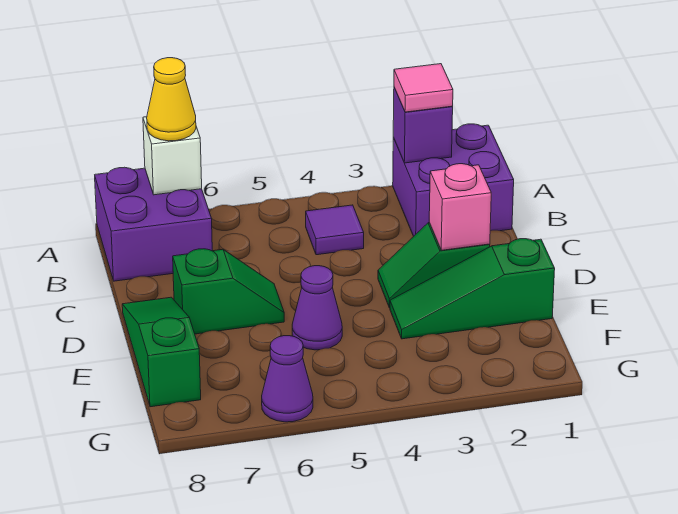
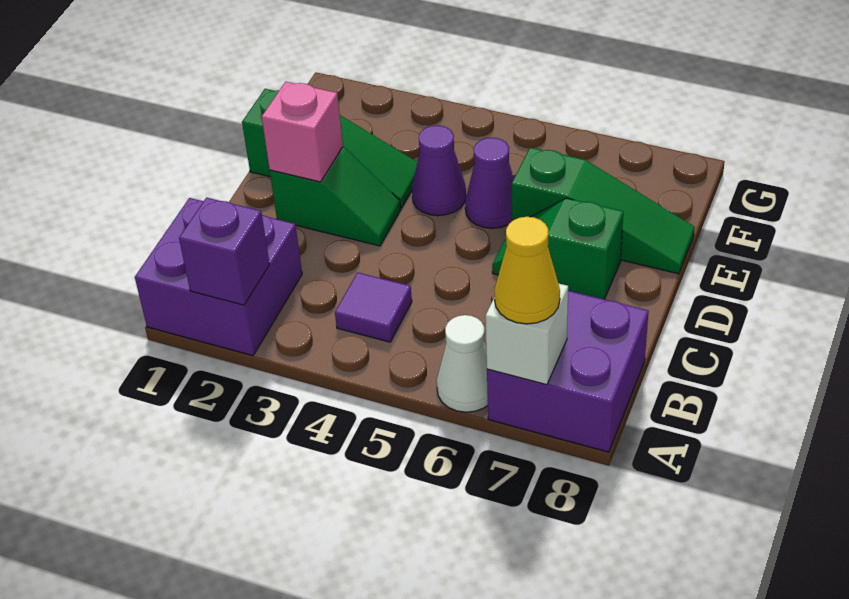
pink tile A2 level 3 -> none
none -> white cone A6 level 1
green slope D8:F8 level 1 top F -> green slope E6:E8 level 1 top 6
purple cone G6 level 1 -> purple cone E4 level 1

